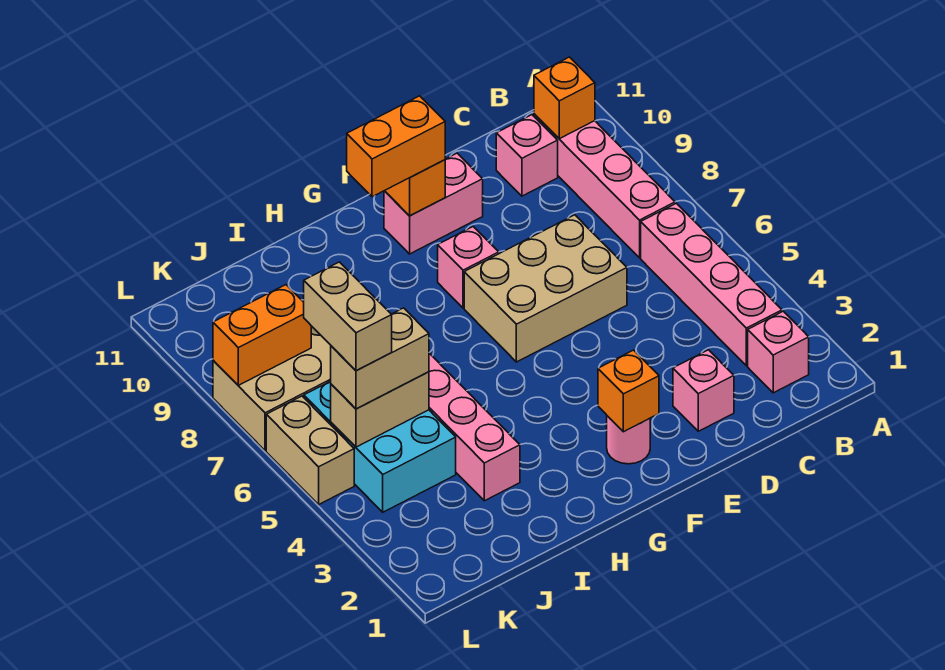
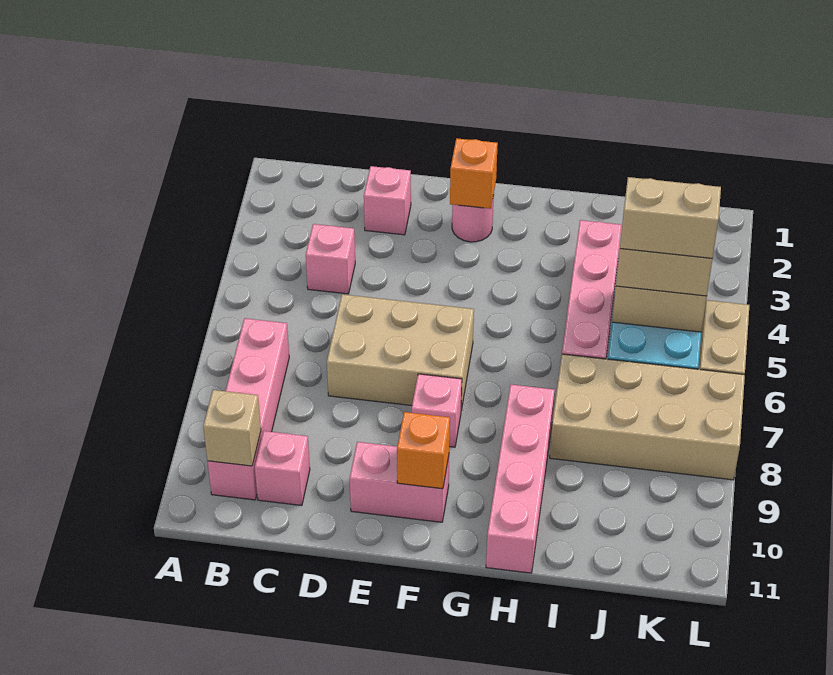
pink brick B2 level 1 -> pink brick C4 level 1
pink brick B3:B6 level 1 -> pink brick H8:H11 level 1
orange brick B10 level 2 -> tan brick B10 level 2
orange brick F10:G10 level 3 -> none
tan brick K5:K6 level 4 -> tan brick J5:K5 level 4
orange brick K8:L8 level 2 -> none

